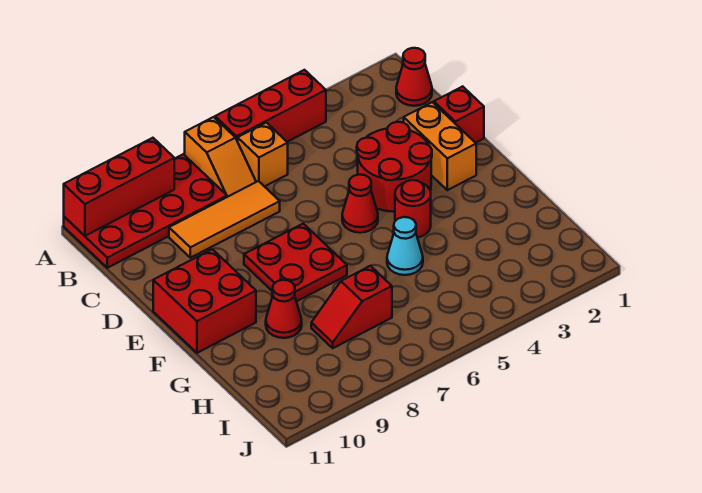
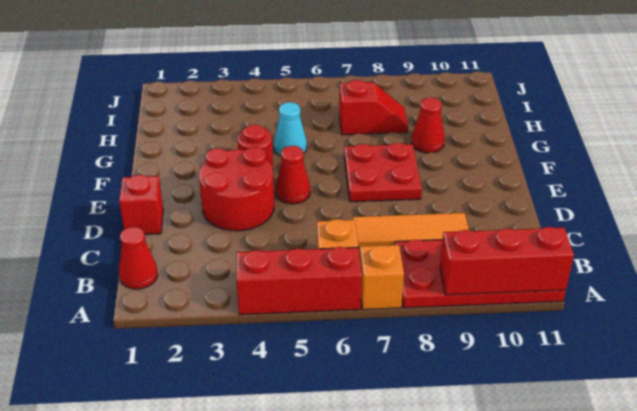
orange brick D2:E2 level 1 -> none
red brick E10:F11 level 1 -> none

